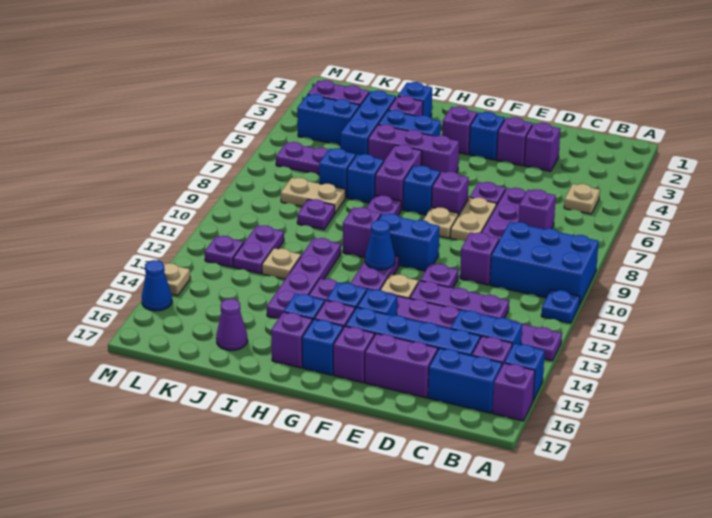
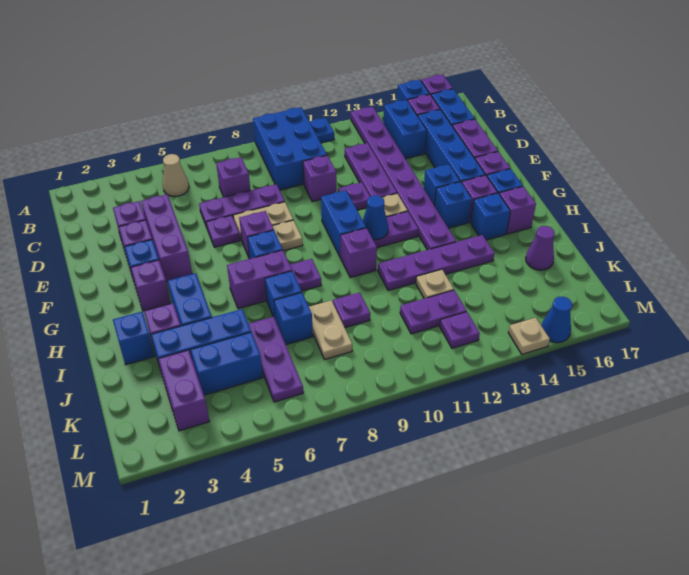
tan plate B5 level 1 -> tan cone B5 level 1
purple brick G5:I5 level 1 -> purple brick D4:F4 level 1
blue brick K4:L4 level 1 -> blue brick K4:K5 level 1

